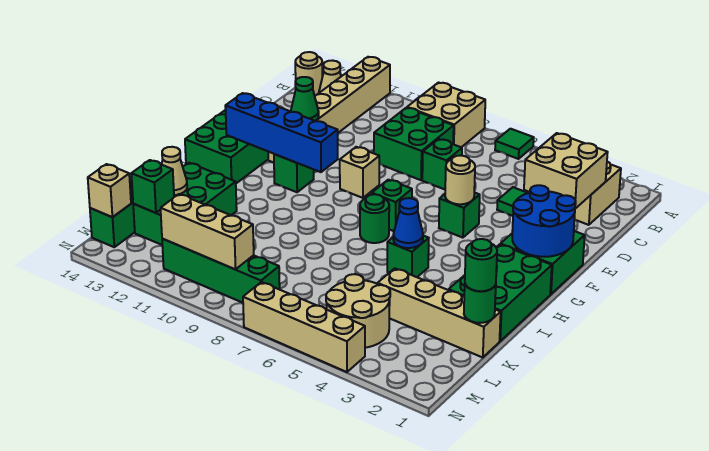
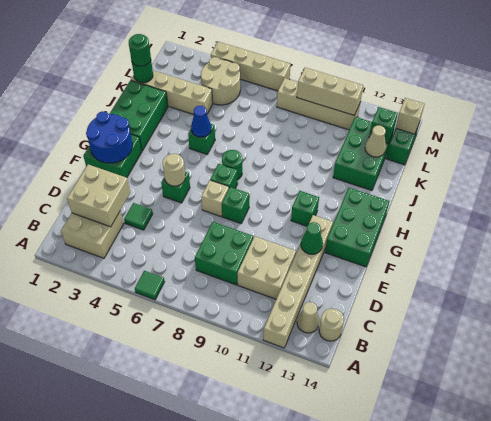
tan brick A8:B9 level 1 -> tan brick C10:D11 level 1
green brick D7 level 1 -> green brick F8 level 1
tan brick F9 level 1 -> tan brick F7 level 1
blue brick G10:G13 level 2 -> none
green brick M8:M11 level 1 -> tan brick M8:M11 level 1

